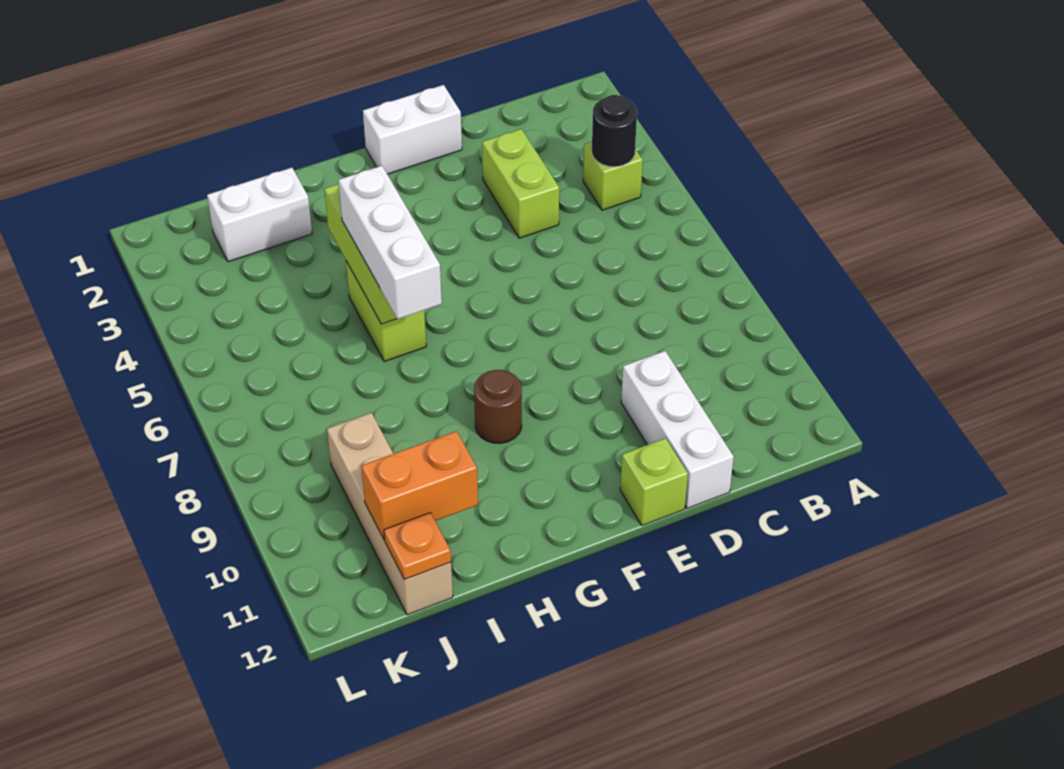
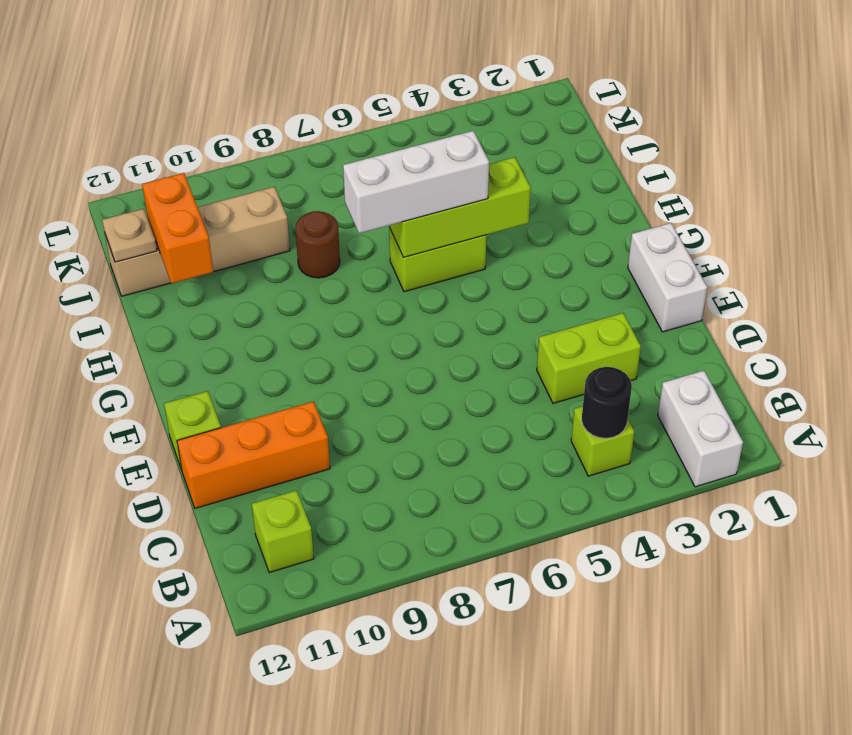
none -> lime brick B11 level 1
white brick D10:D12 level 1 -> orange brick D10:D12 level 1
brown round brick G9 level 1 -> brown round brick I8 level 1
white brick I2:J2 level 1 -> white brick A2:B2 level 1
orange plate J12 level 2 -> tan plate J12 level 2

